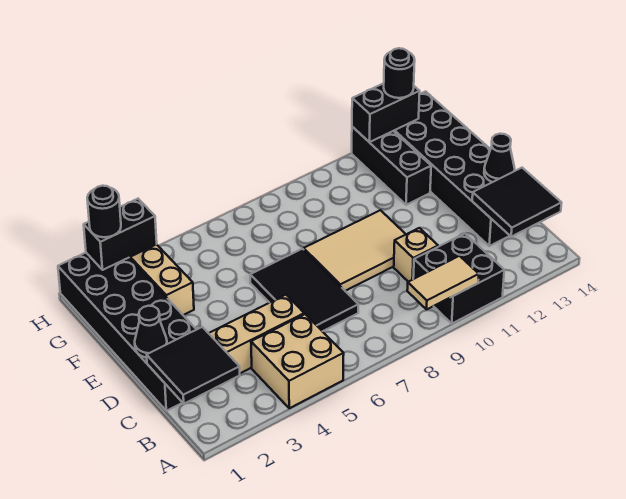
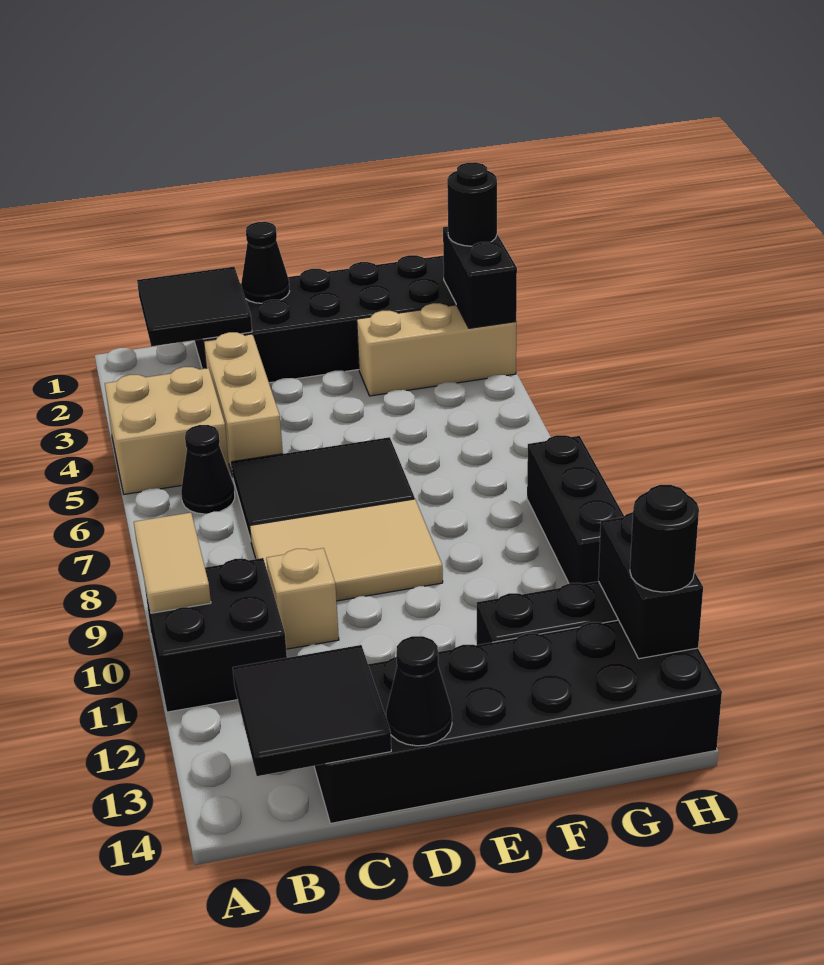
none -> black cone B6 level 1
tan tile D8:E10 level 1 -> tan tile C8:E9 level 1
none -> black brick H8:H10 level 1

